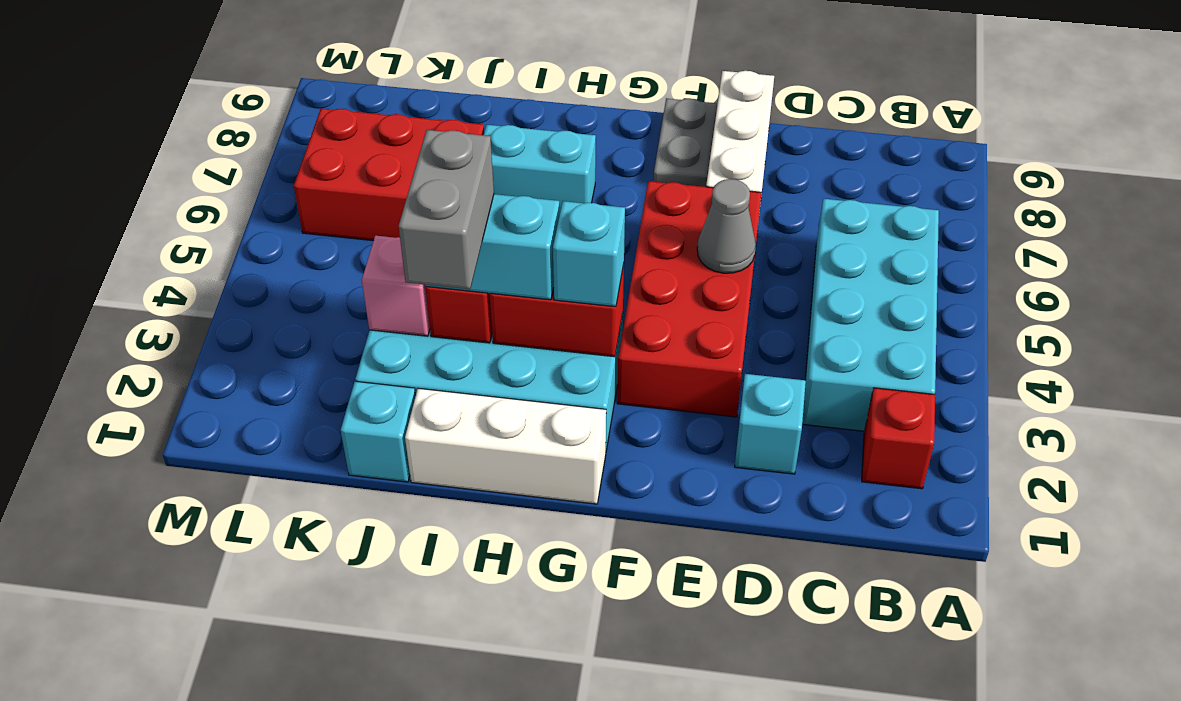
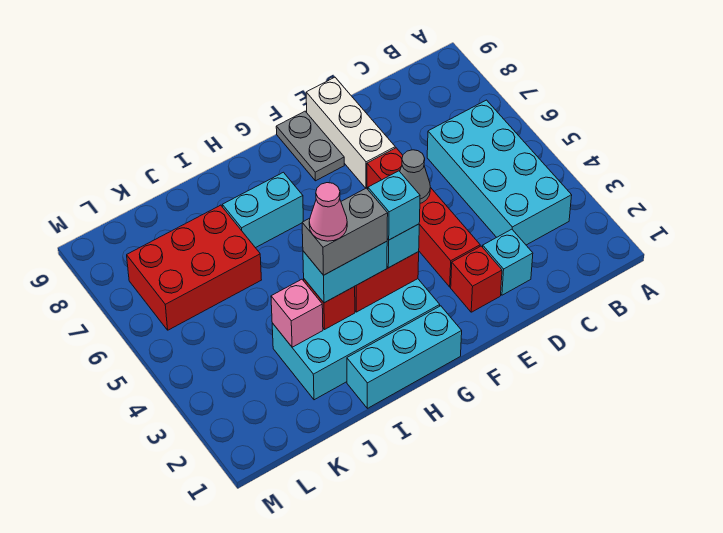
red brick B2 level 1 -> red brick E2 level 1
red brick E3:F6 level 1 -> red brick E3:E6 level 1
white brick G1:I1 level 1 -> cyan brick G1:I1 level 1
grey brick I2:I3 level 4 -> grey brick H3:I3 level 4
none -> pink cone I3 level 5
cyan brick J1 level 1 -> cyan brick G3 level 4

